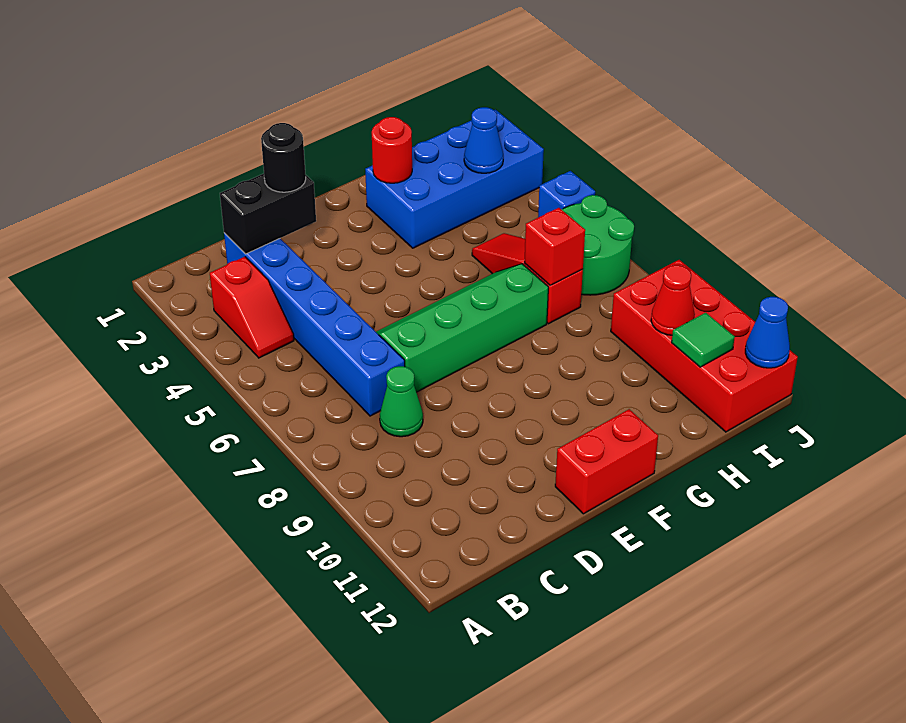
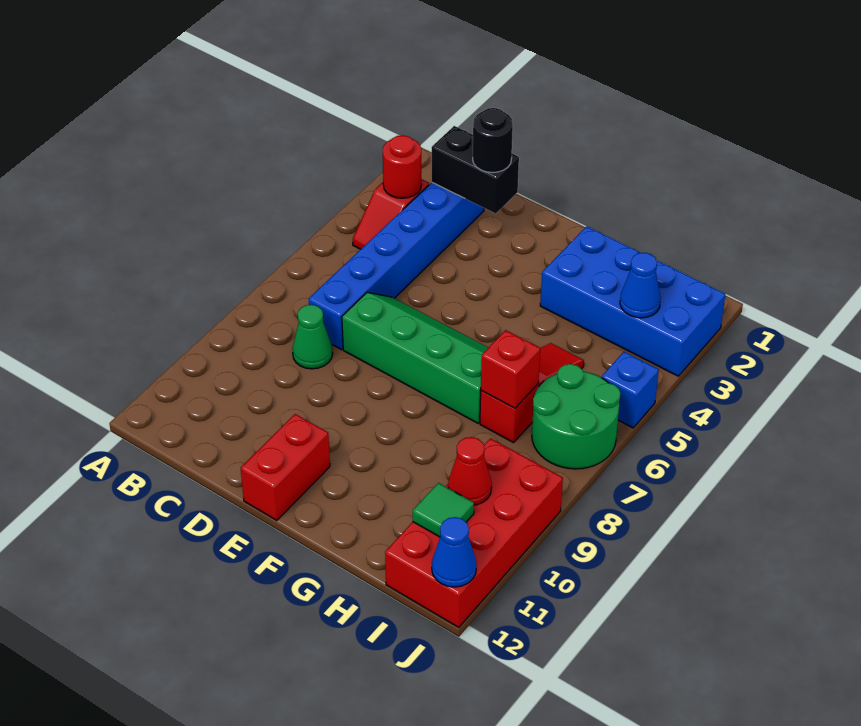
red brick E12:F12 level 1 -> red brick E11:E12 level 1
red round brick G2 level 2 -> red round brick B3 level 2

